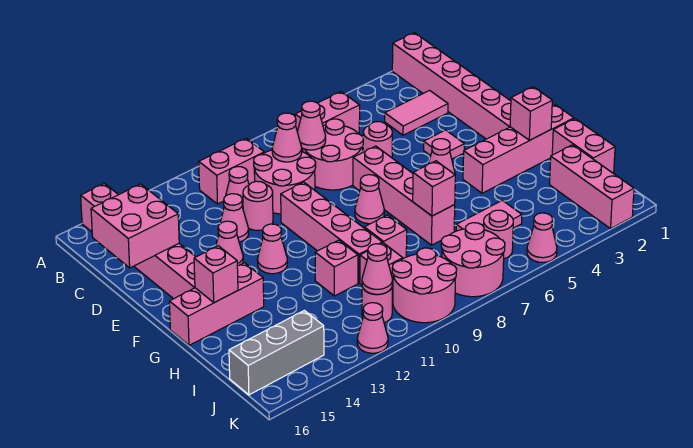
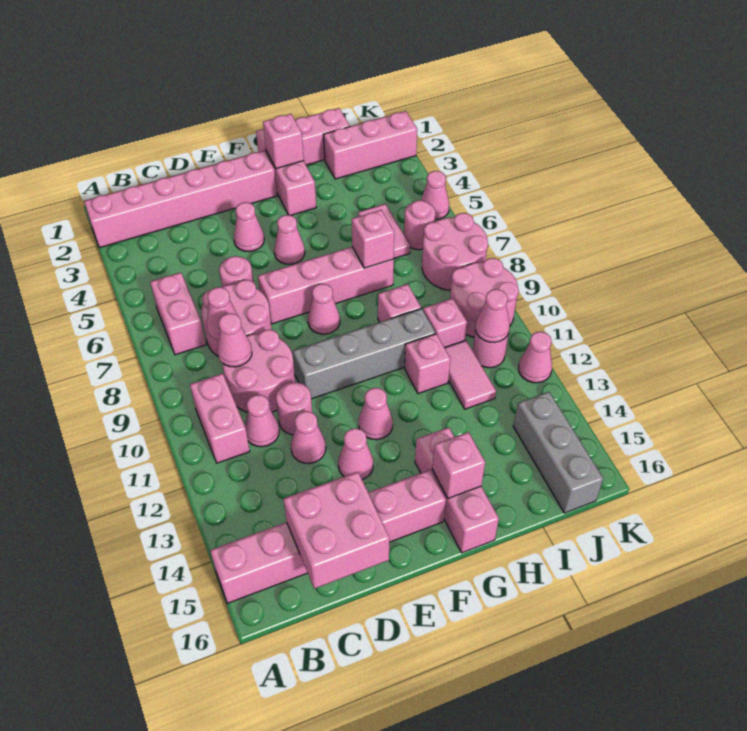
pink tile C3:C4 level 1 -> pink tile I11:I12 level 1
pink tile E4 level 1 -> pink cone E4 level 1
pink brick E10:H10 level 1 -> grey brick E10:H10 level 1
pink brick G1:G4 level 1 -> pink brick G1:G3 level 1

